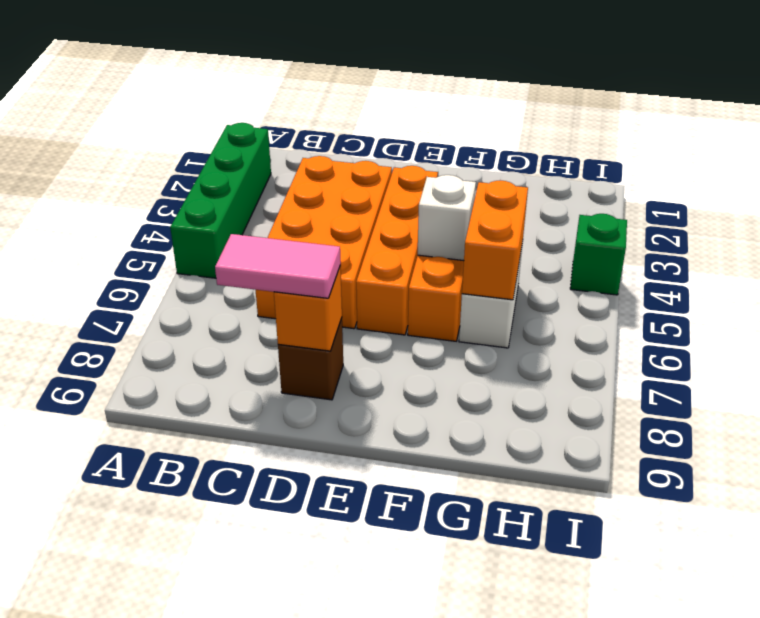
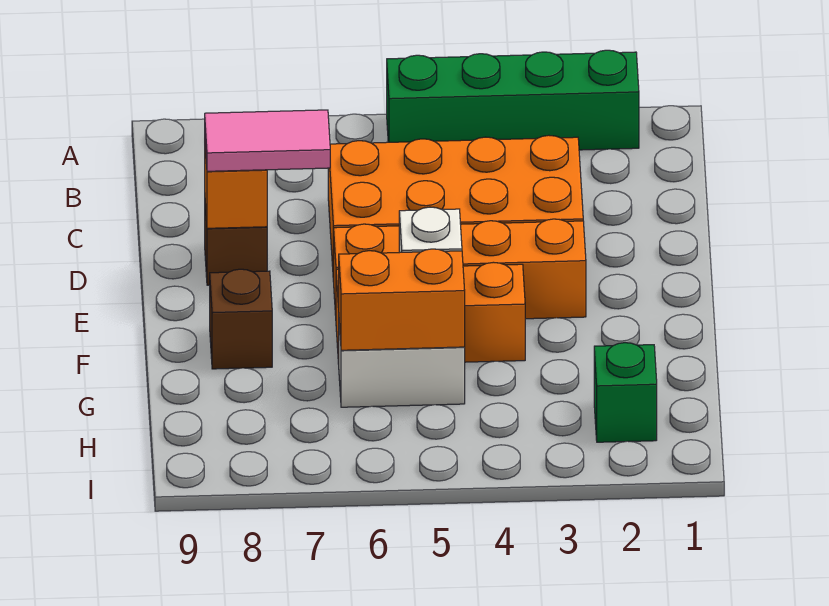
pink tile C8:D8 level 3 -> pink tile D7:D8 level 3
none -> brown brick F8 level 1
green brick I4 level 1 -> green brick H2 level 1

